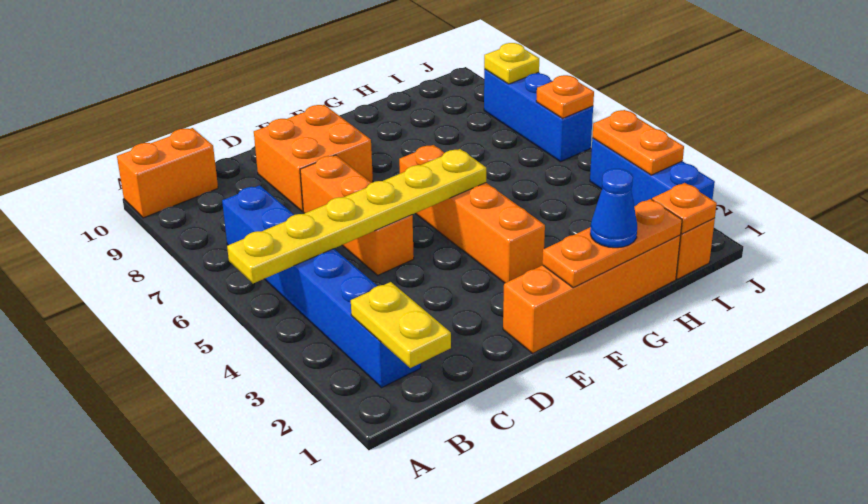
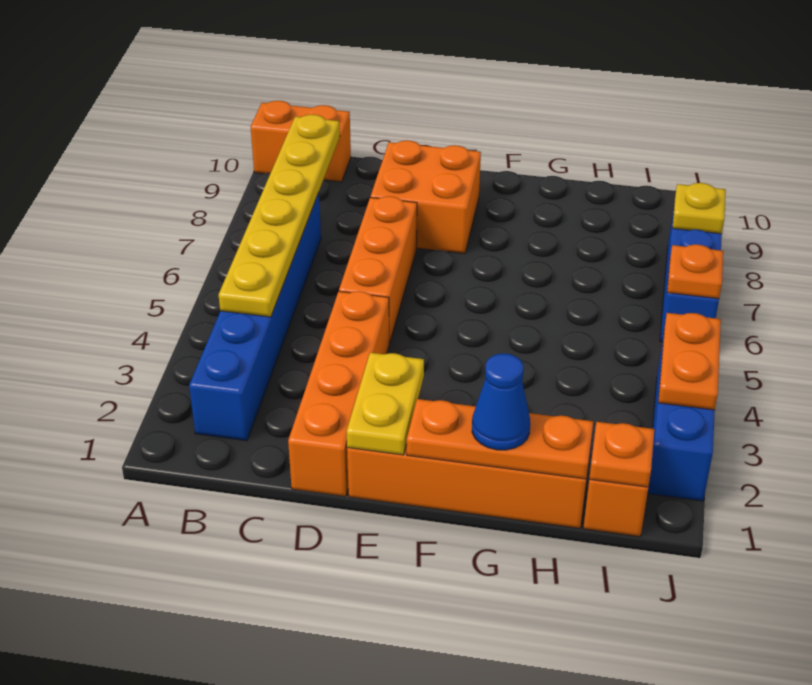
yellow plate A5:F5 level 2 -> yellow plate B4:B9 level 2
yellow plate B1:B2 level 2 -> yellow plate E1:E2 level 2
orange brick F3:F6 level 1 -> orange brick D1:D4 level 1

